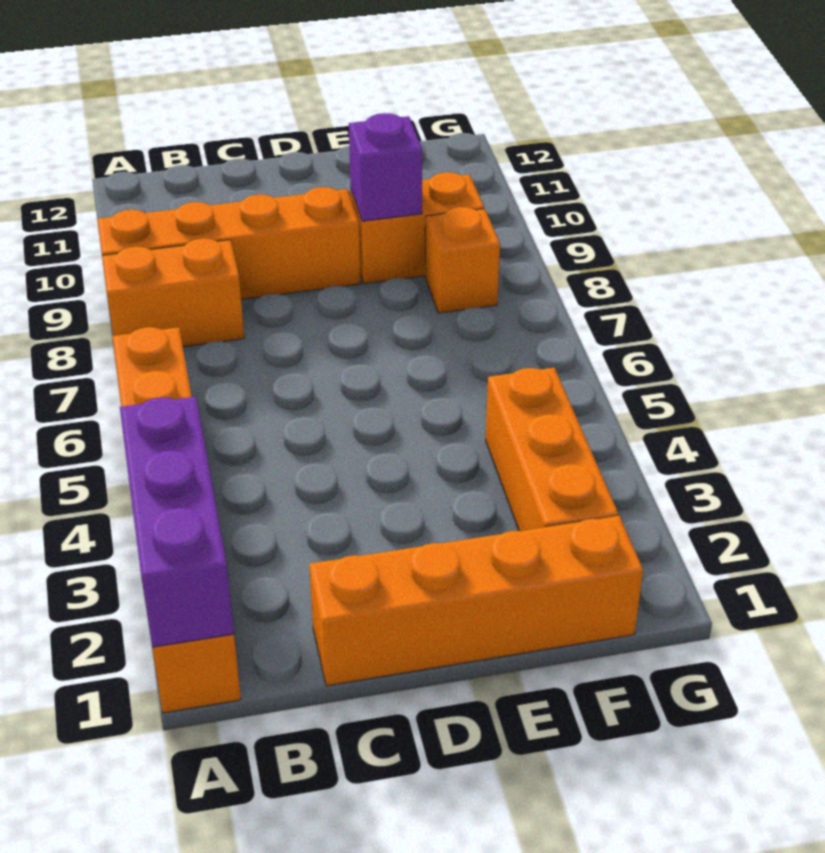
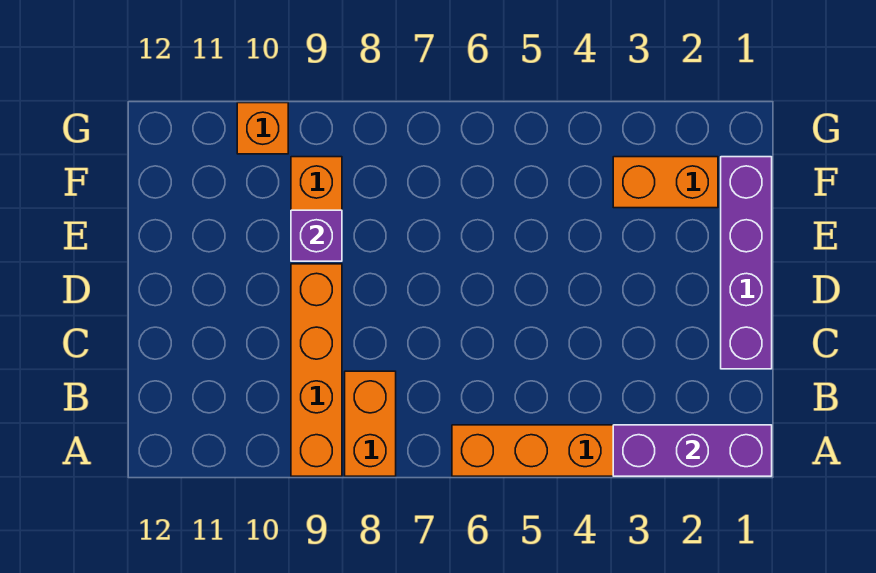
orange brick C1:F1 level 1 -> purple brick C1:F1 level 1
orange brick F2:F4 level 1 -> orange brick F2:F3 level 1
orange brick F8 level 1 -> orange brick G10 level 1

